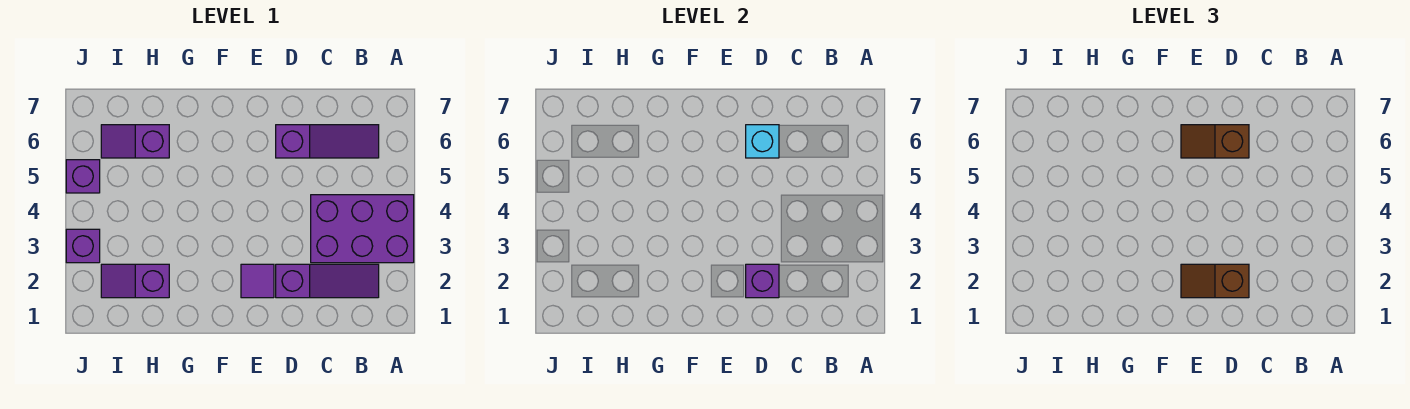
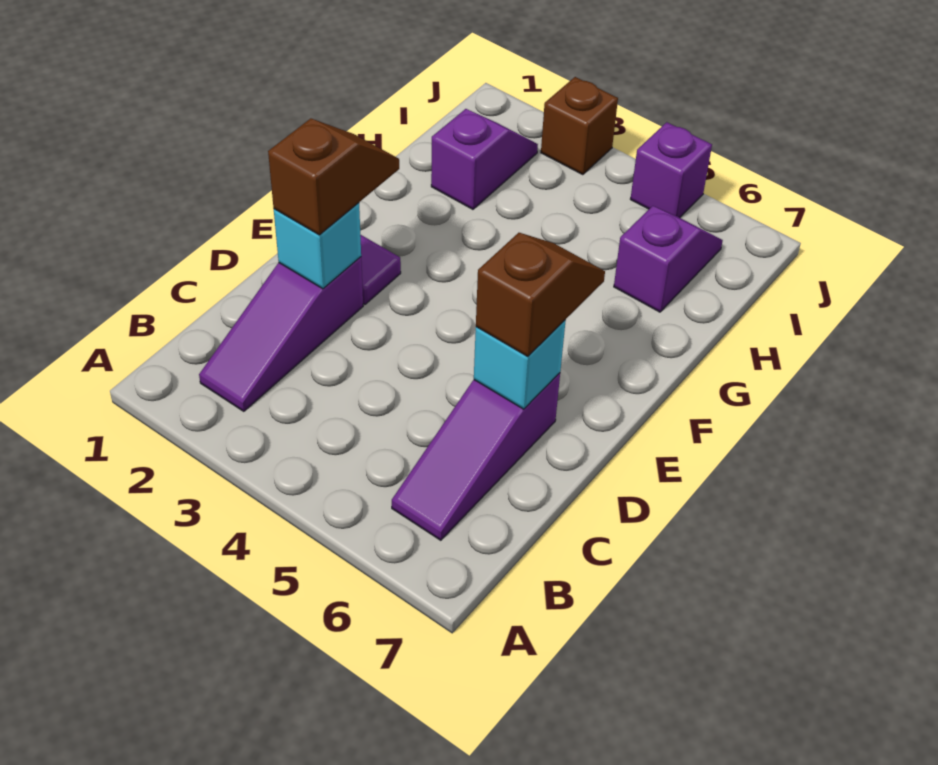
purple brick A3:C4 level 1 -> none
purple brick D2 level 2 -> cyan brick D2 level 2
purple brick J3 level 1 -> brown brick J3 level 1

